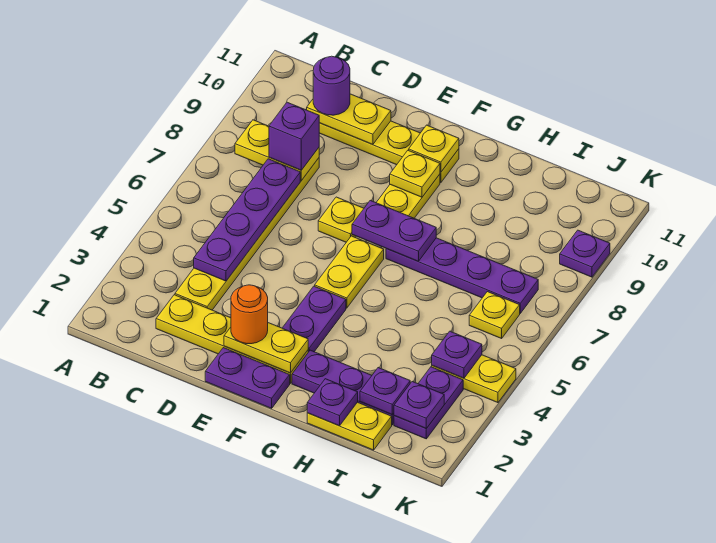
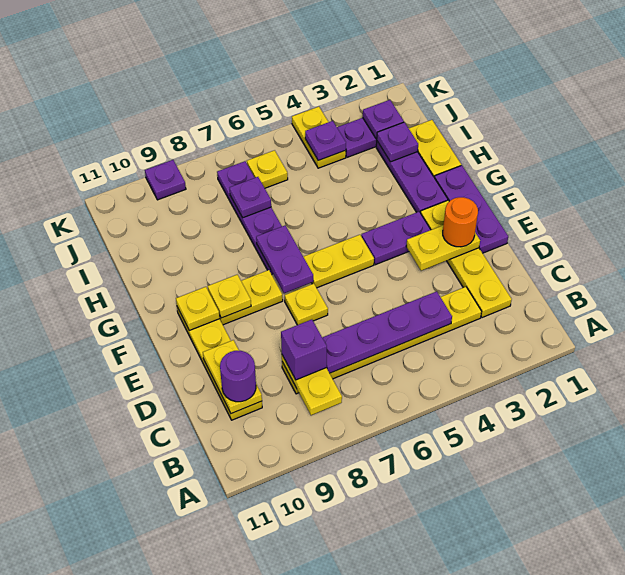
purple plate E1:F1 level 1 -> purple plate E1:G1 level 1
yellow plate E2:F2 level 2 -> yellow plate E2:E3 level 2
purple plate H1 level 2 -> purple plate I7 level 2

